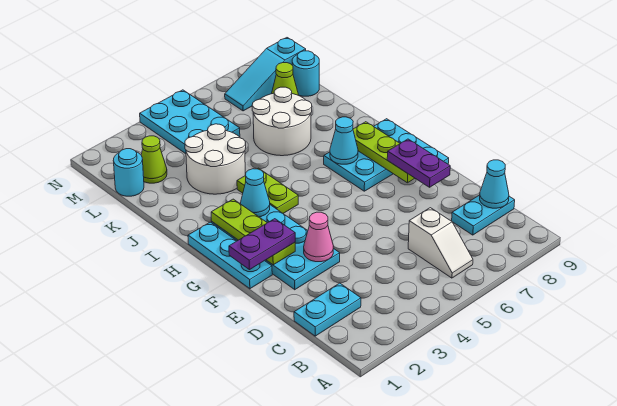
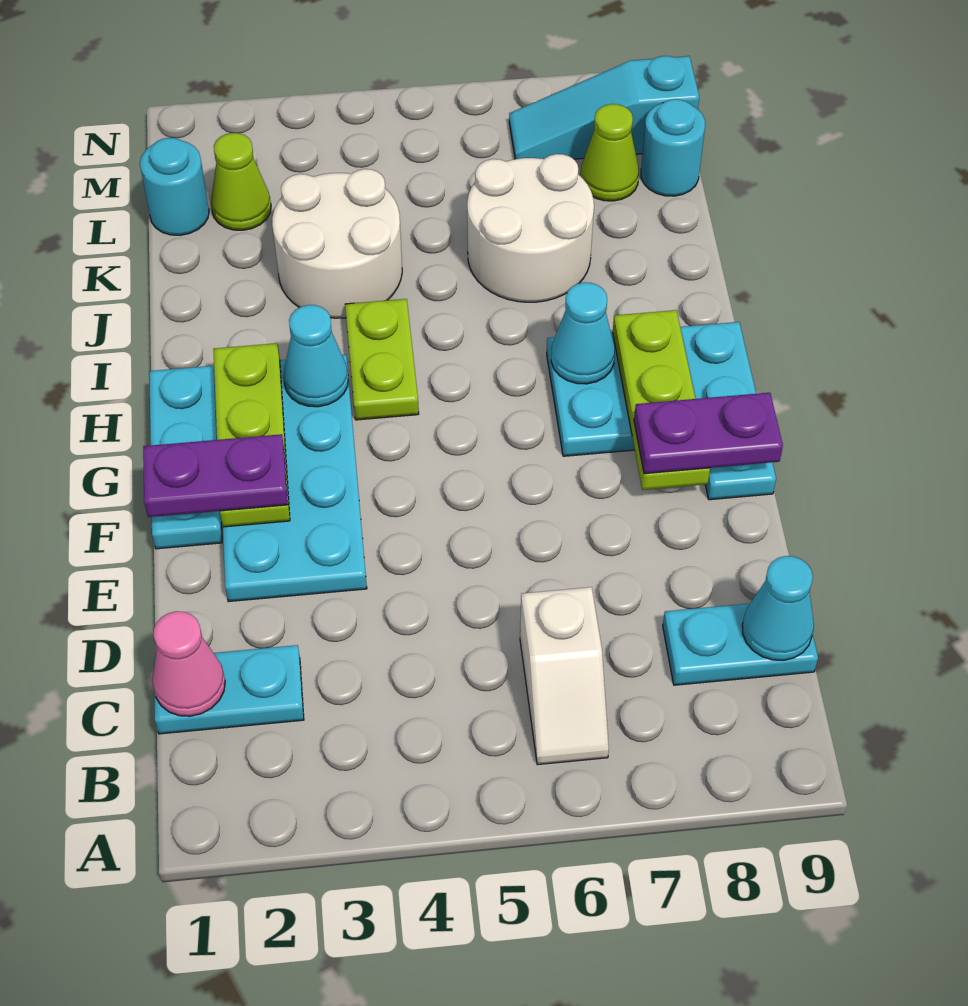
pink cone E3 level 2 -> pink cone C1 level 2
purple plate E8:F8 level 3 -> purple plate F8:F9 level 3
cyan plate L4:N5 level 1 -> none

